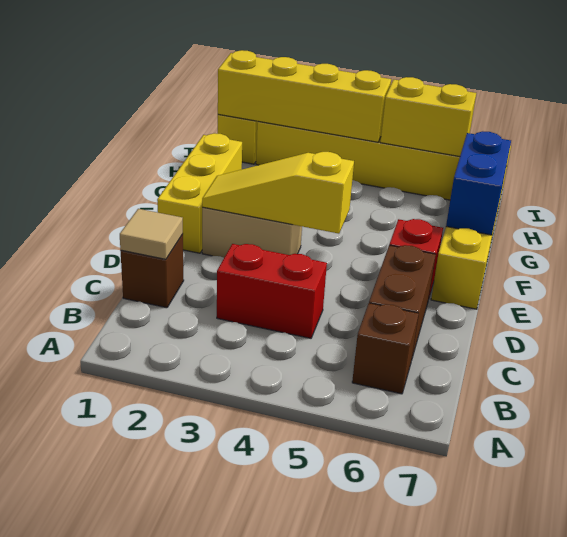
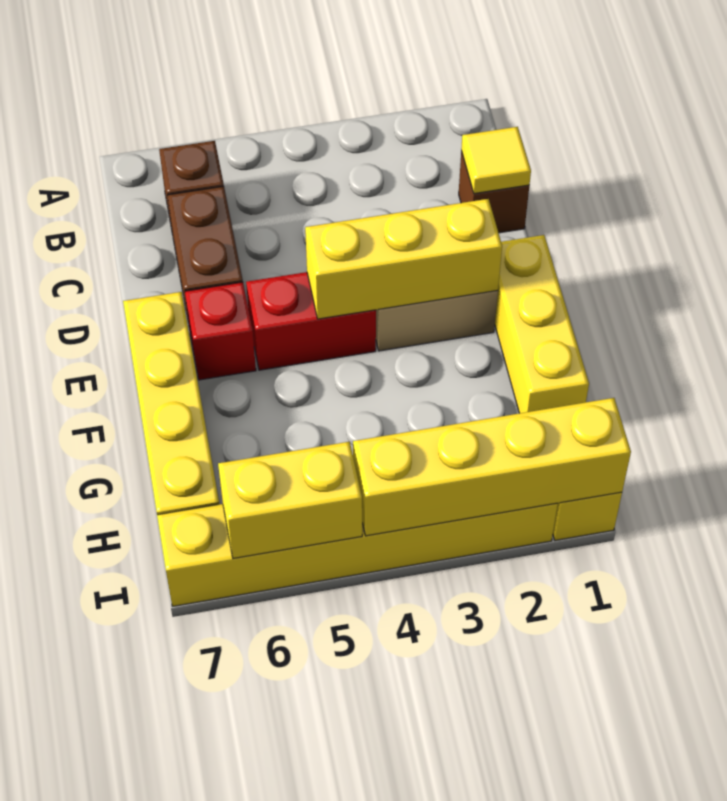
tan tile C1 level 2 -> yellow tile C1 level 2
red brick C3:C4 level 1 -> red brick E4:E5 level 1
yellow slope E2:E4 level 2 top 4 -> yellow brick E2:E4 level 2
blue brick F7:G7 level 2 -> none

